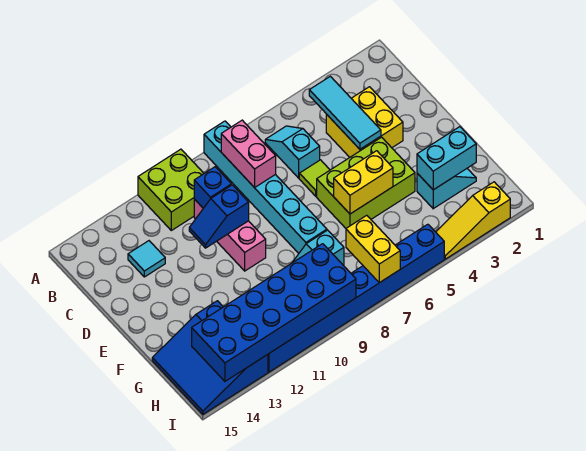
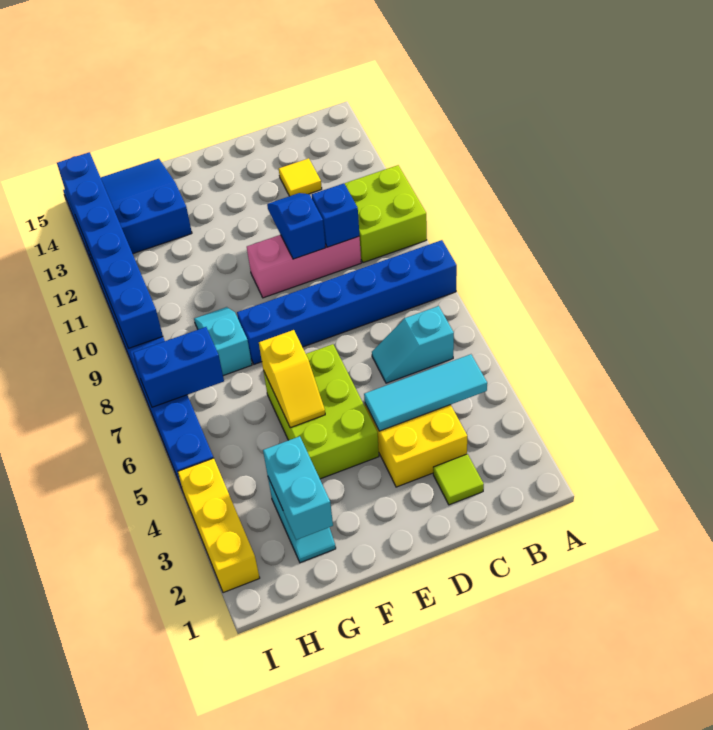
cyan brick A8:F8 level 1 -> blue brick A8:F8 level 1
cyan slope B6:C6 level 1 top C -> cyan slope B6:C6 level 1 top B
pink brick B8:C8 level 2 -> none
cyan tile C13 level 1 -> yellow tile C13 level 1
lime tile D6 level 1 -> lime tile C2 level 1
yellow brick F5:F6 level 2 -> yellow slope F5:F6 level 2 top 6
yellow brick H7:I7 level 2 -> blue brick H7:I7 level 2
blue brick H9:I14 level 2 -> blue brick I9:I14 level 2
yellow slope I2:I4 level 1 top 2 -> yellow brick I2:I4 level 1

